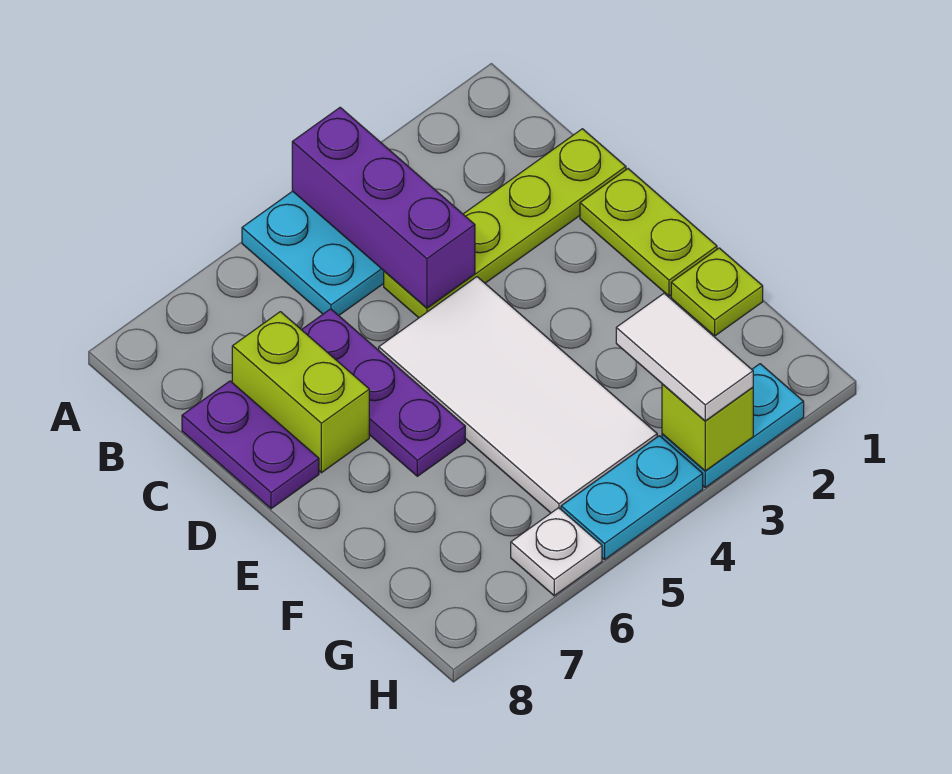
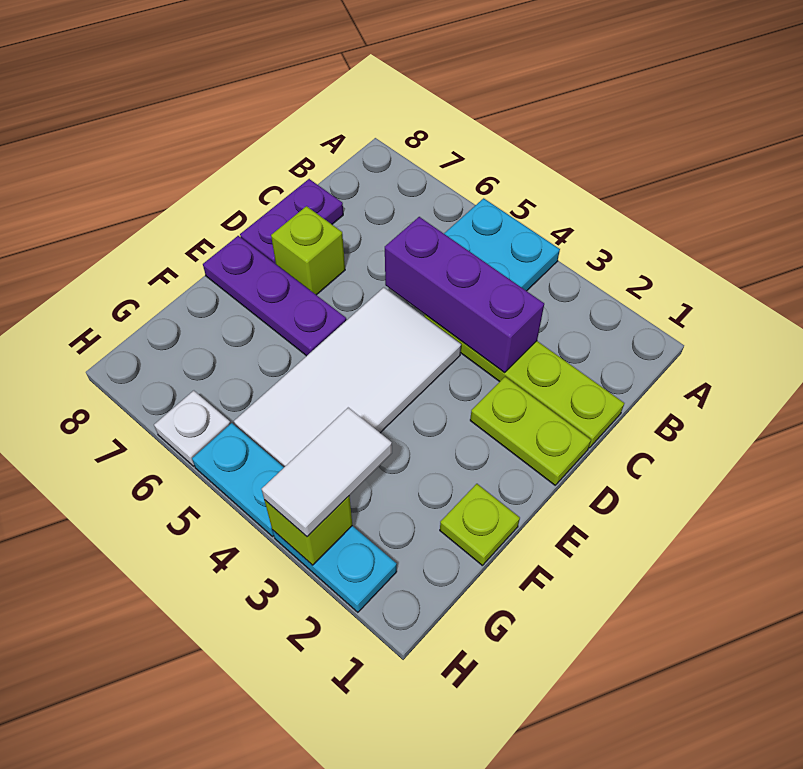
purple brick A4:C4 level 2 -> purple brick C3:C5 level 2
purple plate C6:E6 level 1 -> purple plate E6:E8 level 1
lime brick C7:D7 level 1 -> lime brick D7 level 1
lime plate D1:E1 level 1 -> lime plate D1:D2 level 1

